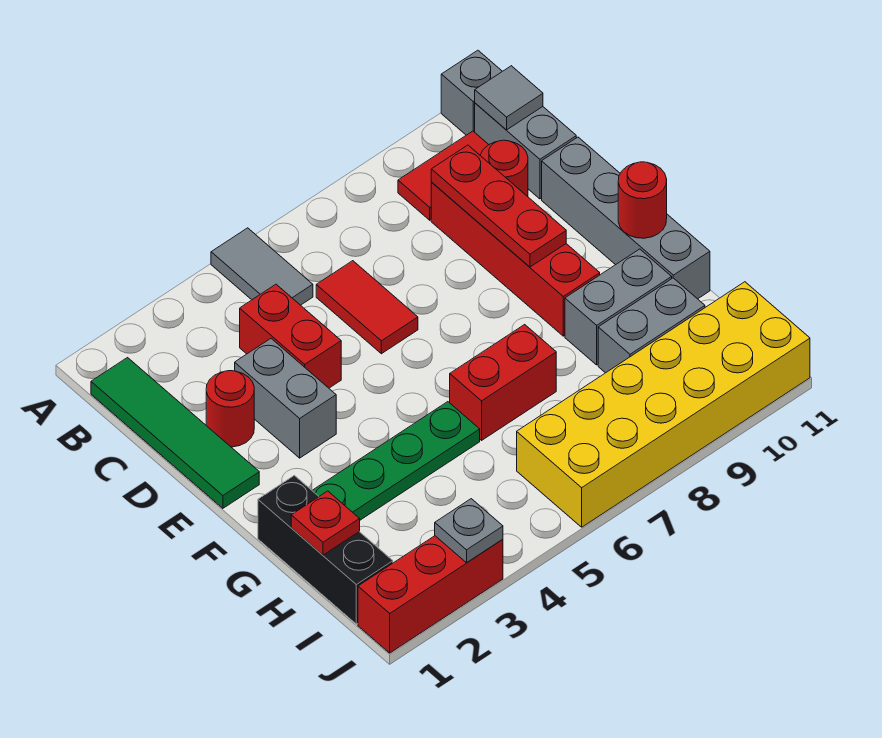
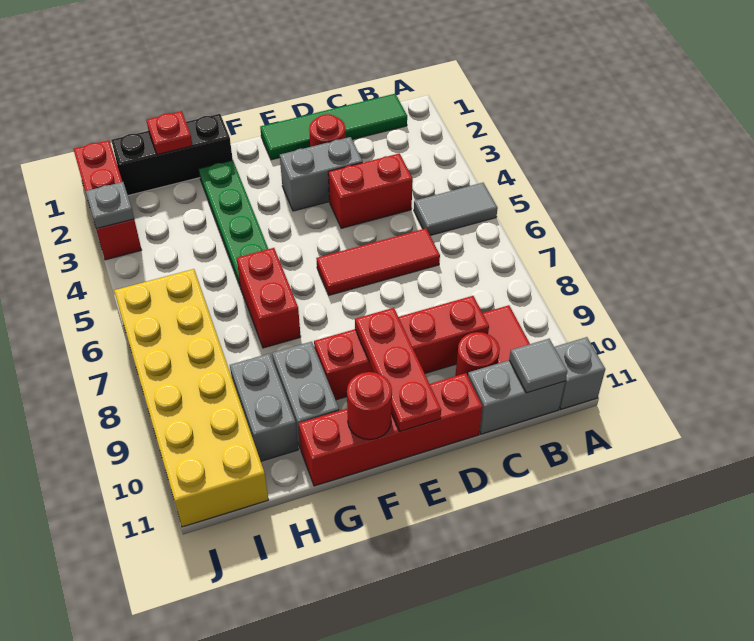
red tile C6:D6 level 1 -> red tile C6:E6 level 1
red plate C9:E9 level 2 -> red plate E9:E11 level 2
grey brick D11:G11 level 1 -> red brick D11:G11 level 1

